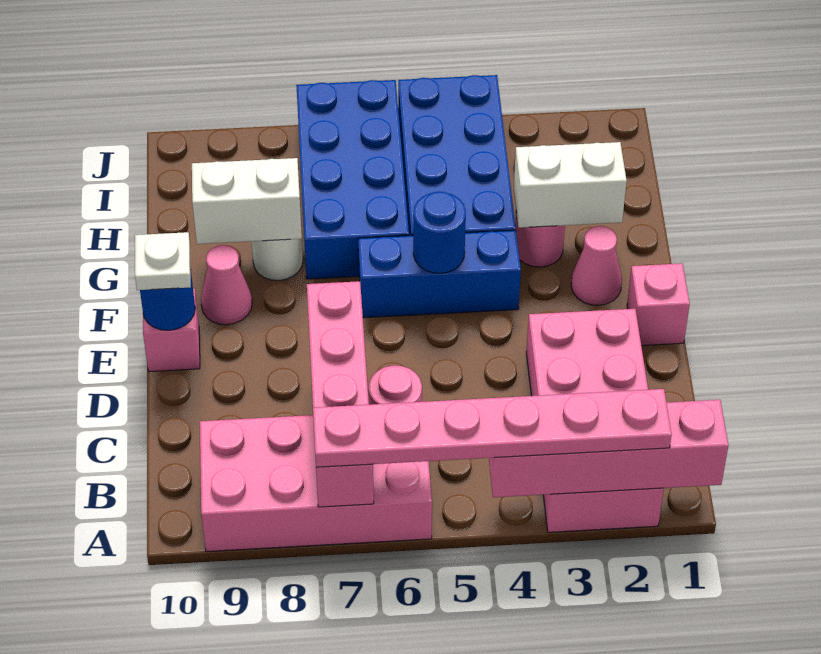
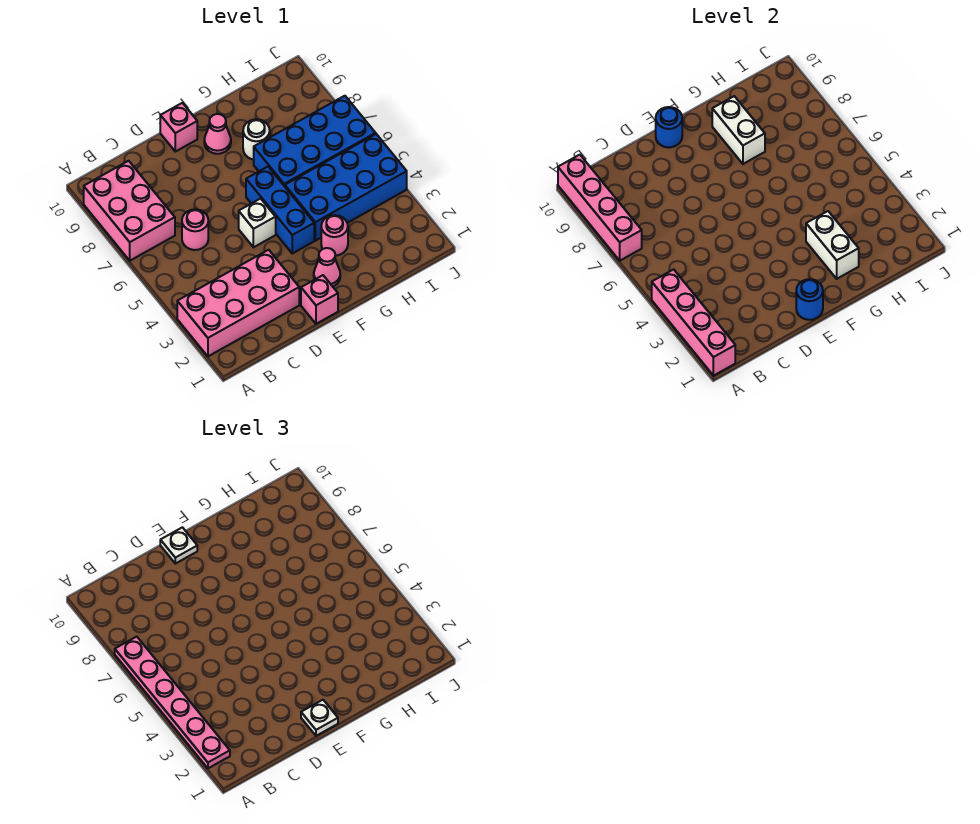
pink brick A6:B9 level 1 -> pink brick A7:B9 level 1
pink brick A7:D7 level 2 -> pink brick A7:A10 level 2
none -> white plate E1 level 3
none -> white brick E5 level 1
blue round brick F5 level 2 -> blue round brick E1 level 2

